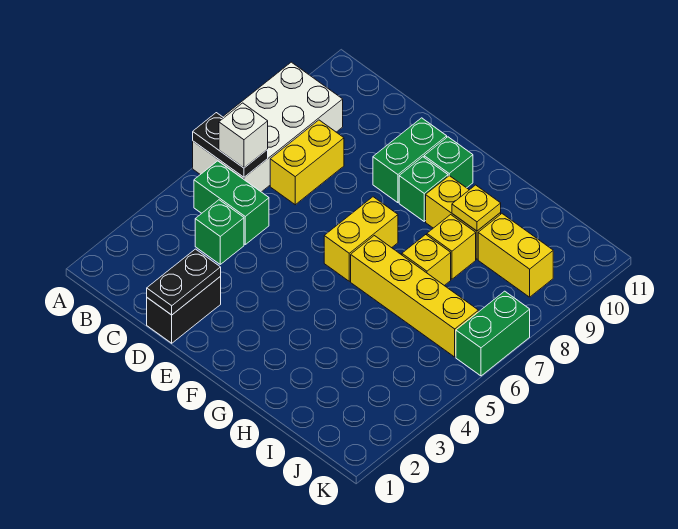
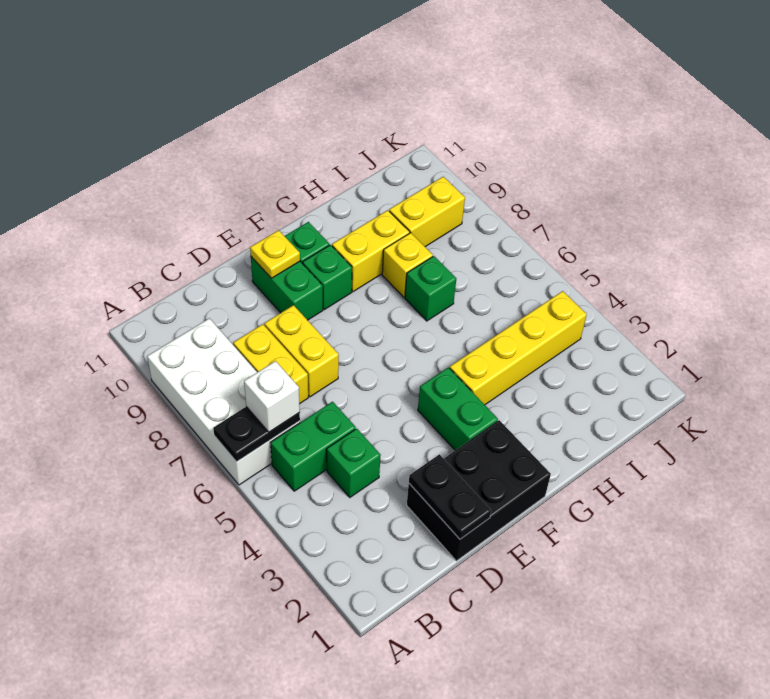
black brick D1:D2 level 1 -> black brick D1:F2 level 1
yellow brick F6:F7 level 1 -> yellow brick D7:D8 level 1
yellow brick G6:J6 level 1 -> yellow brick G4:J4 level 1
yellow brick H7 level 1 -> green brick H7 level 1
yellow plate H9 level 2 -> yellow plate E10 level 2
green brick K6:K7 level 1 -> green brick F3:F4 level 1

